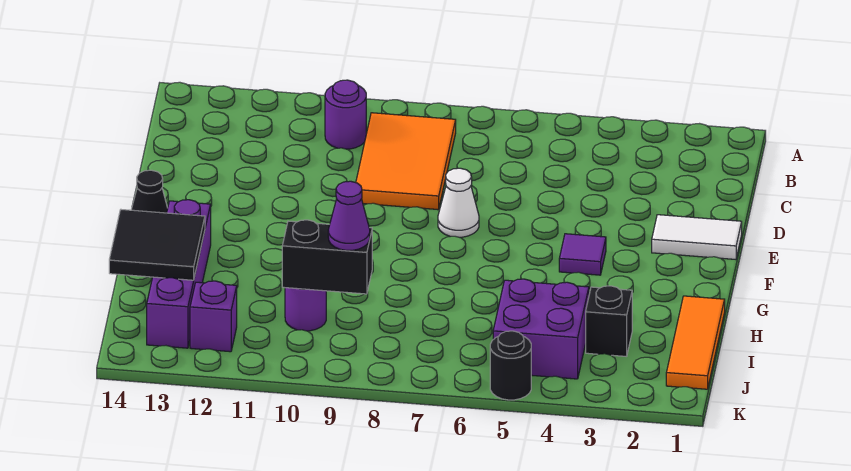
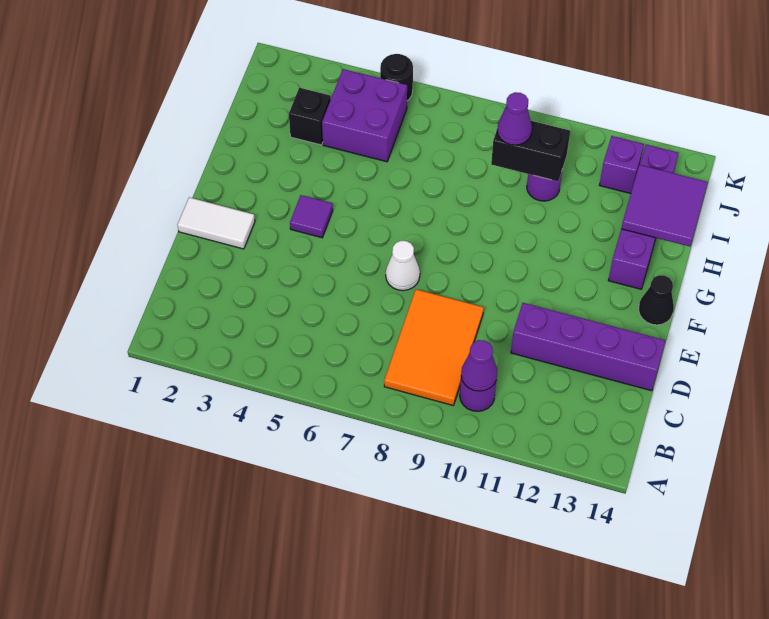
none -> purple cone B10 level 2
none -> purple brick D11:D14 level 1
orange tile H1:J1 level 1 -> none
black tile H13:I14 level 2 -> purple tile H13:I14 level 2

